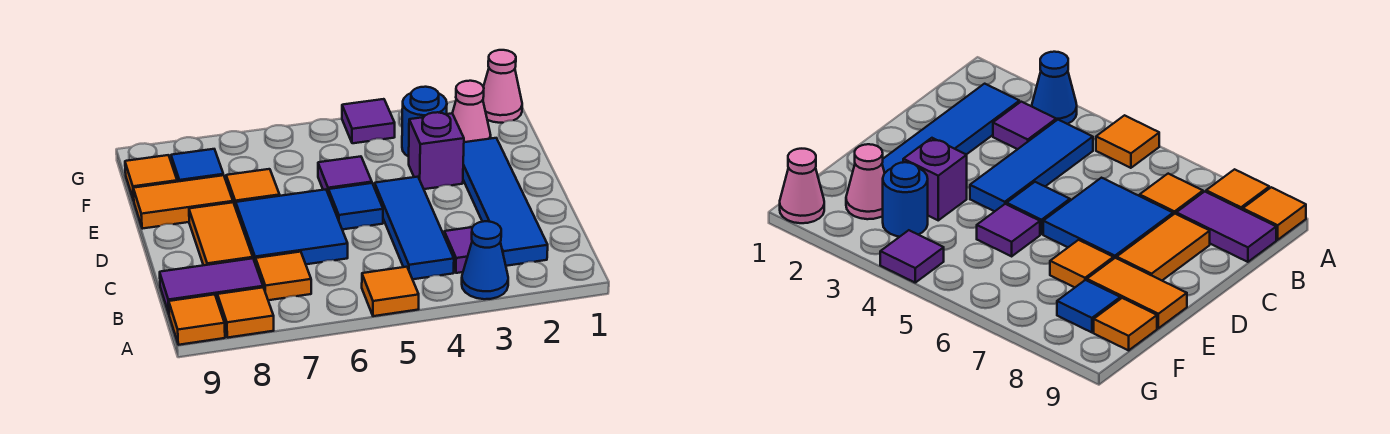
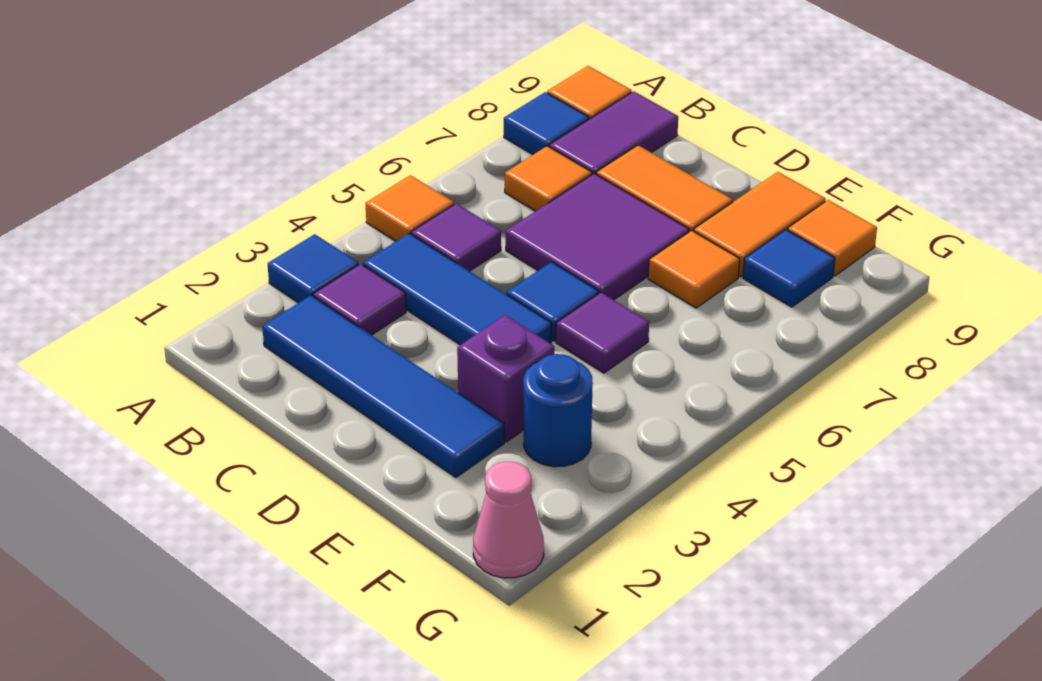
blue cone A3 level 1 -> blue tile A3 level 1
orange tile A8 level 1 -> blue tile A8 level 1
blue tile C6:D7 level 1 -> purple tile C6:D7 level 1
pink cone F2 level 1 -> none
purple tile G4 level 1 -> purple tile B5 level 1

